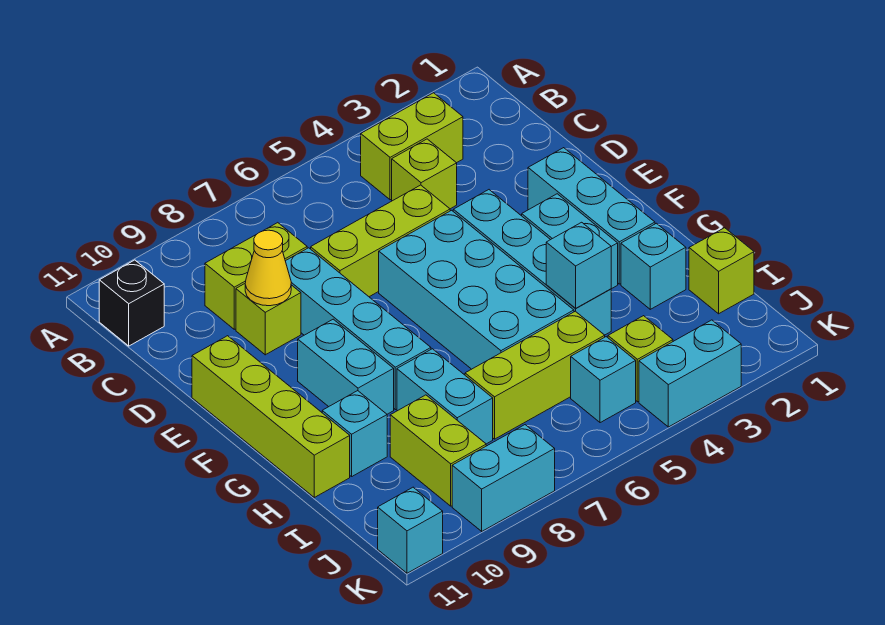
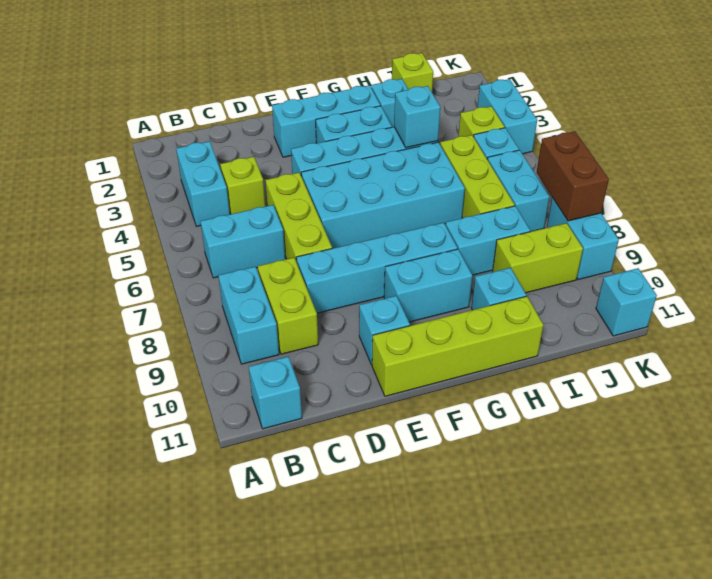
lime brick B3:B4 level 1 -> cyan brick B3:B4 level 1
none -> cyan brick B6:C6 level 1
none -> cyan brick B8:B9 level 1
black brick B11 level 1 -> cyan brick B11 level 1
lime brick D9 level 1 -> none
yellow cone D9 level 2 -> none
none -> cyan brick E10 level 1
none -> cyan brick J6:J7 level 1
none -> brown brick K7:K8 level 2

